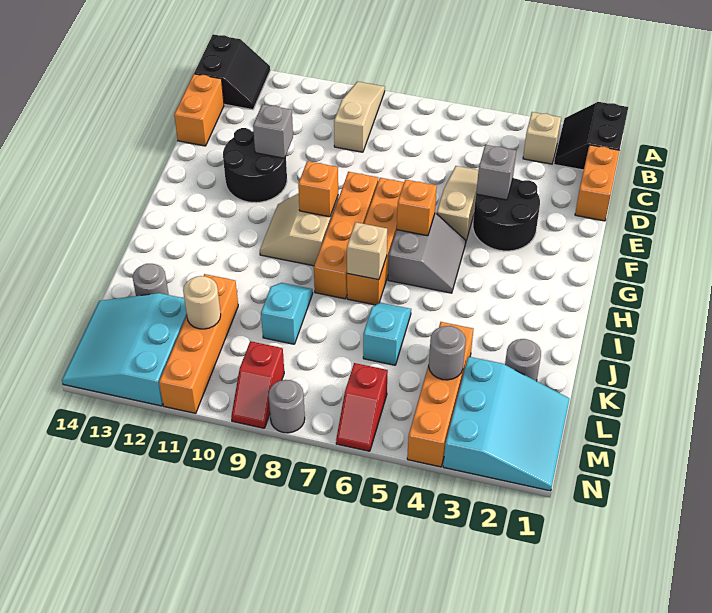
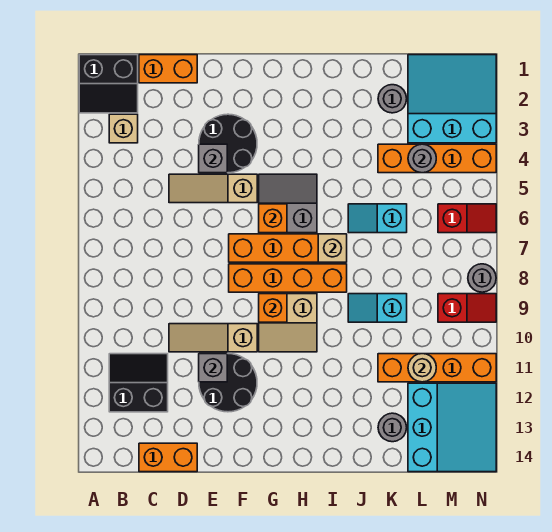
tan slope A9:C9 level 1 top C -> tan slope D10:F10 level 1 top F
black slope A13:B14 level 1 top 14 -> black slope B11:C12 level 1 top 12
cyan slope L12:N14 level 1 top 12 -> cyan slope L12:N14 level 1 top L

